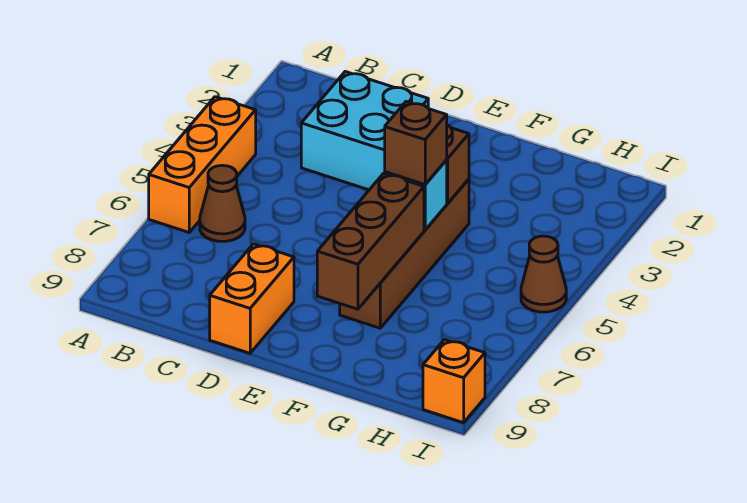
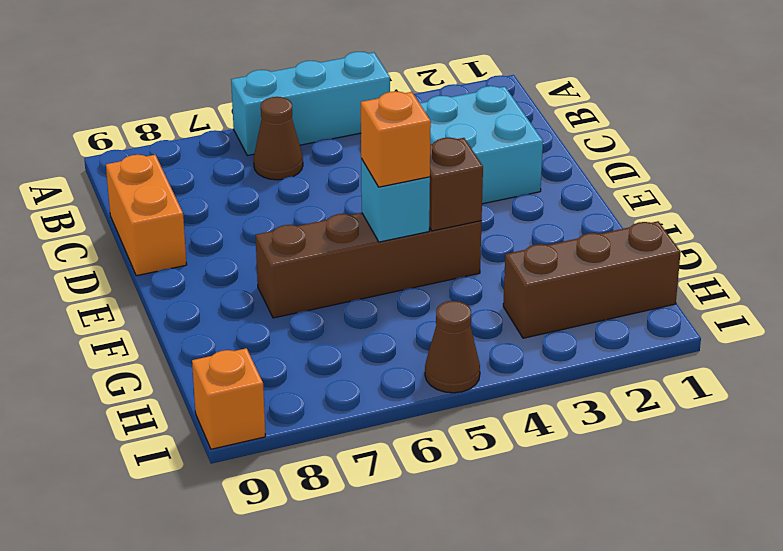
orange brick A4:A6 level 1 -> cyan brick A4:A6 level 1
orange brick D8:D9 level 1 -> orange brick C9:D9 level 1
brown brick F5 level 3 -> orange brick F5 level 3
brown brick F6:F8 level 2 -> brown brick H1:H3 level 1

